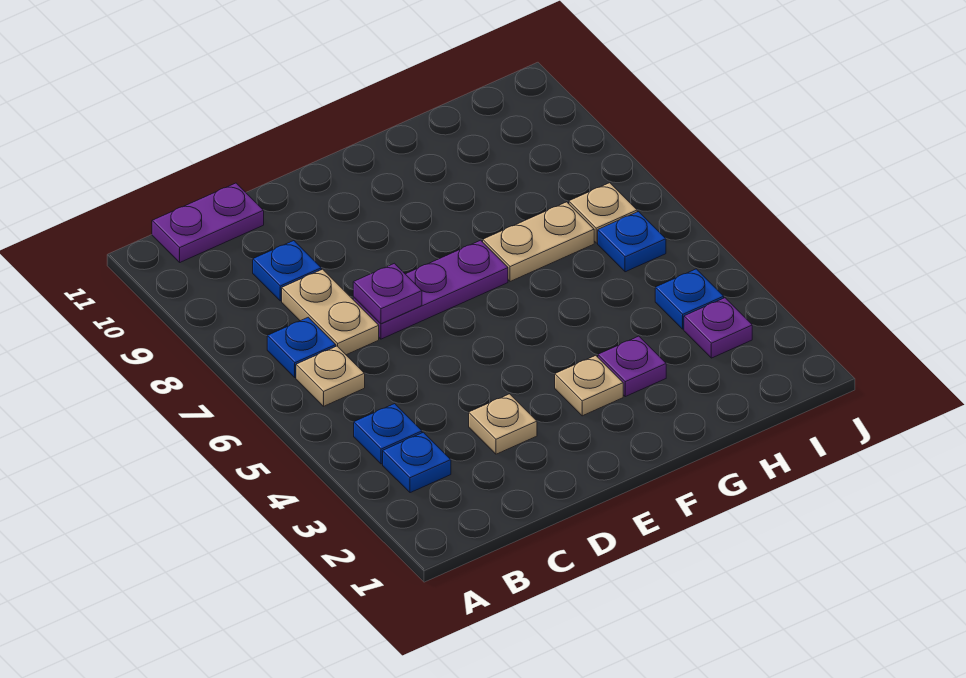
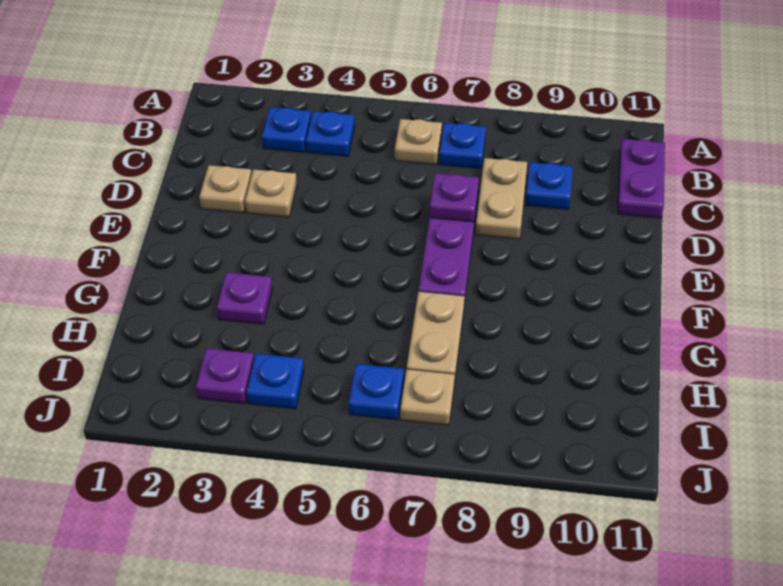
tan plate C7:C8 level 1 -> tan plate C8:D8 level 1
tan plate F3 level 1 -> tan plate D2 level 1

